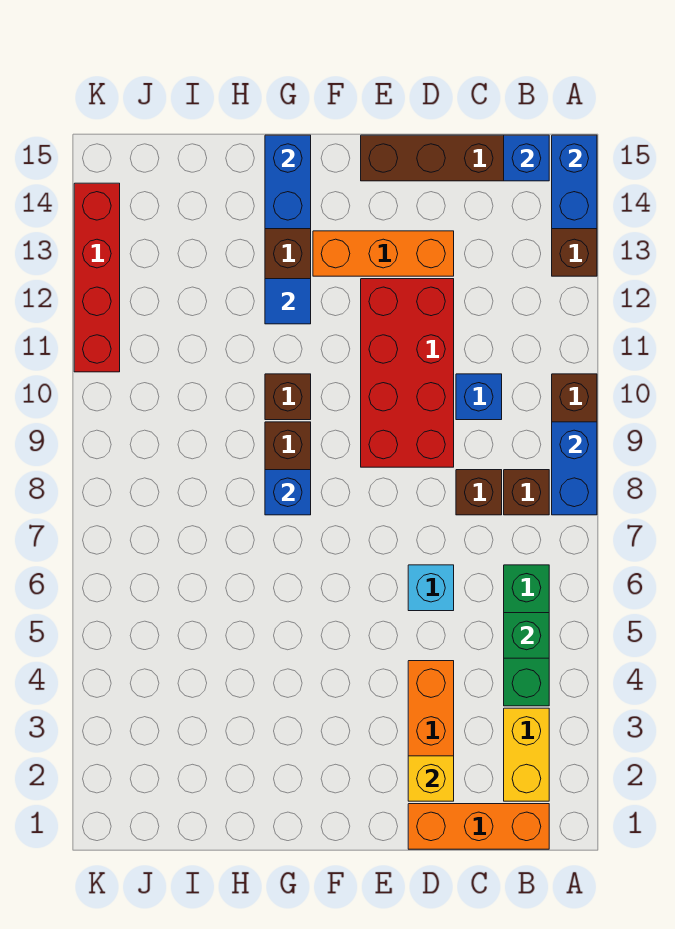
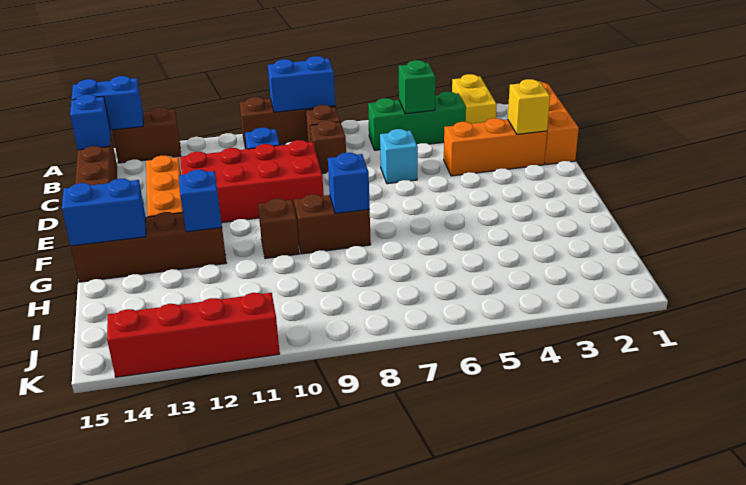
yellow brick B2:B3 level 1 -> yellow brick A3:B3 level 1
blue tile G12 level 2 -> blue brick G12 level 2

